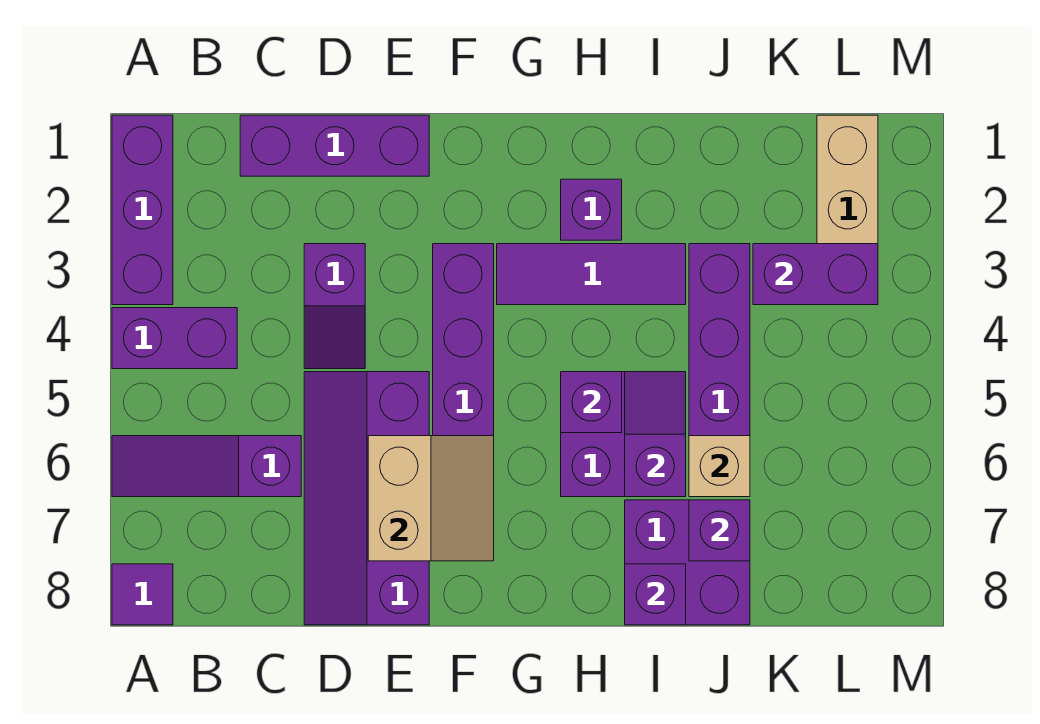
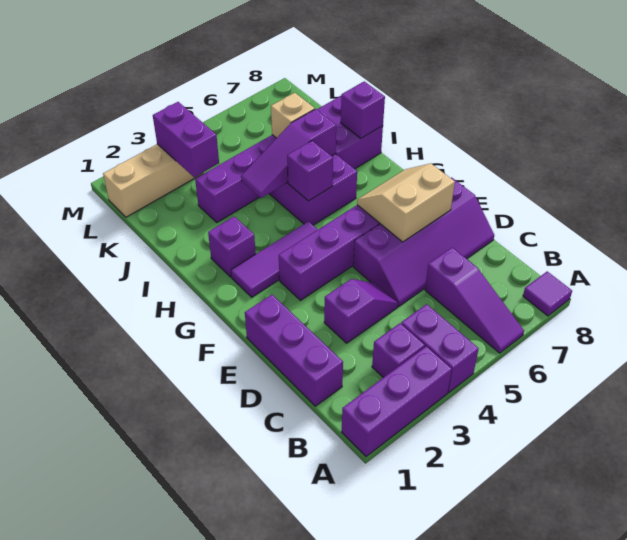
purple tile G3:I3 level 1 -> purple tile G2:G4 level 1
purple slope I5:I6 level 2 top 6 -> purple slope I4:I6 level 2 top 6
purple brick J7 level 2 -> purple brick B3 level 1

